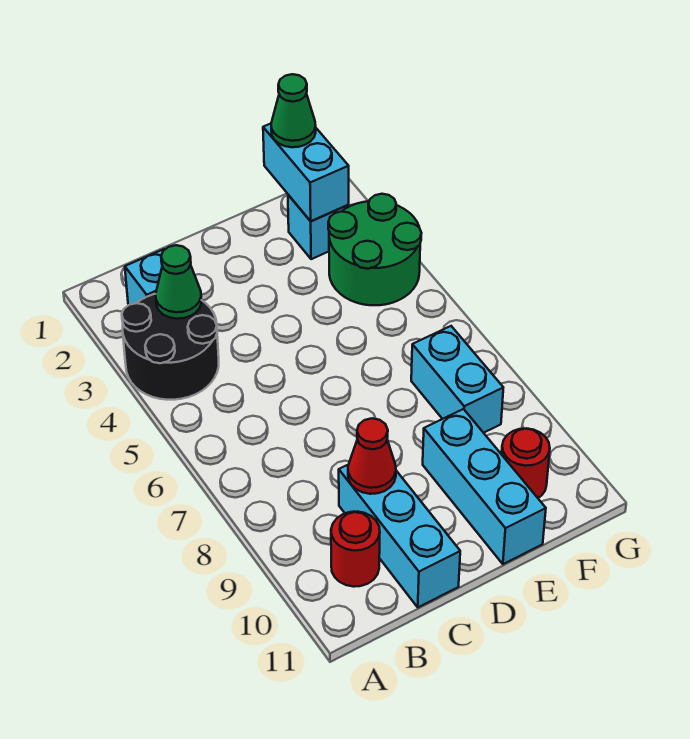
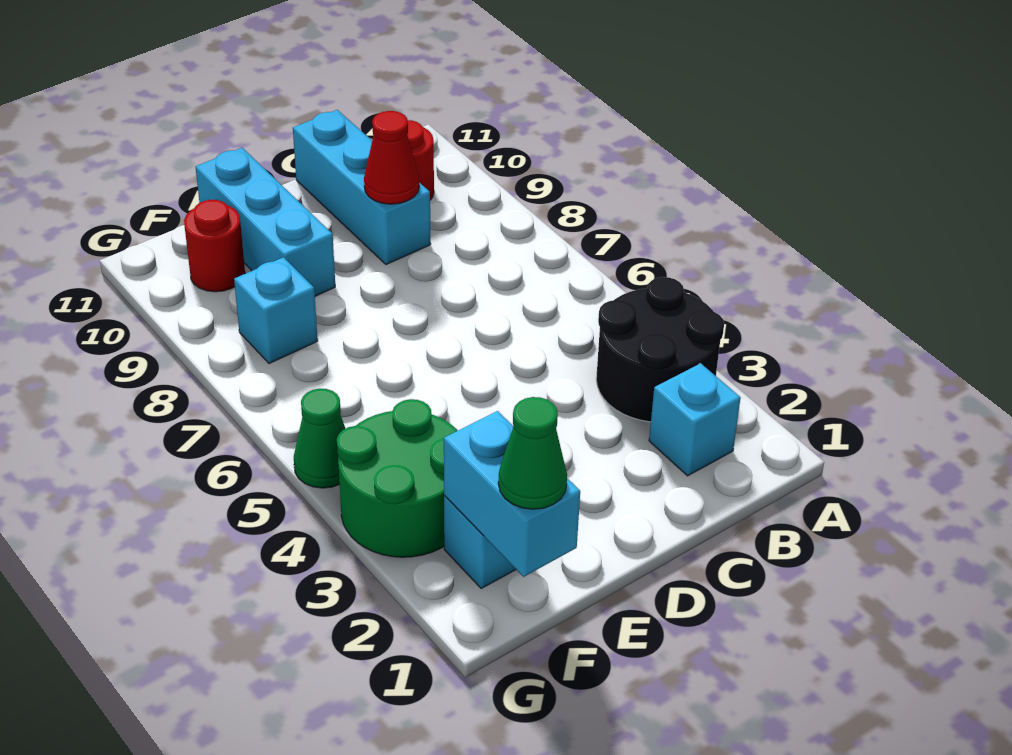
green cone B3 level 2 -> green cone G5 level 1
cyan brick F7:F8 level 1 -> cyan brick F8 level 1

